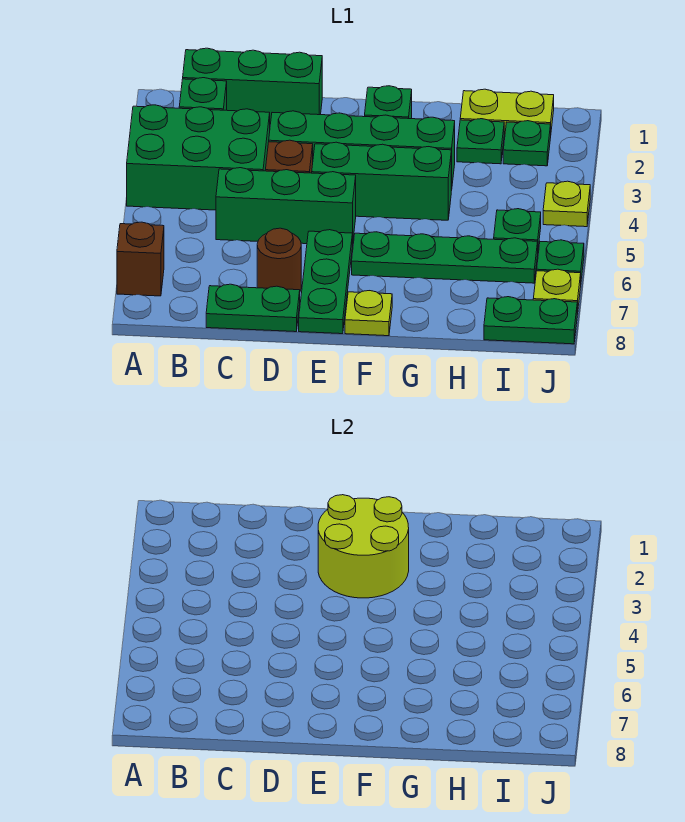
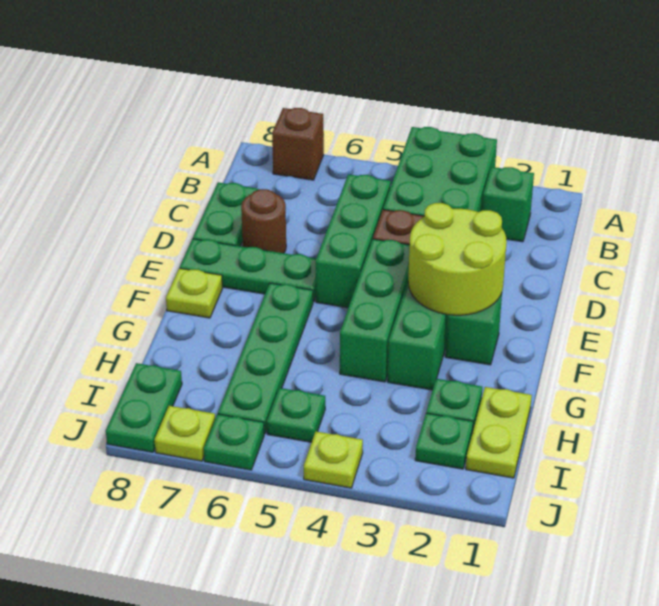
green brick B1:D1 level 1 -> none

